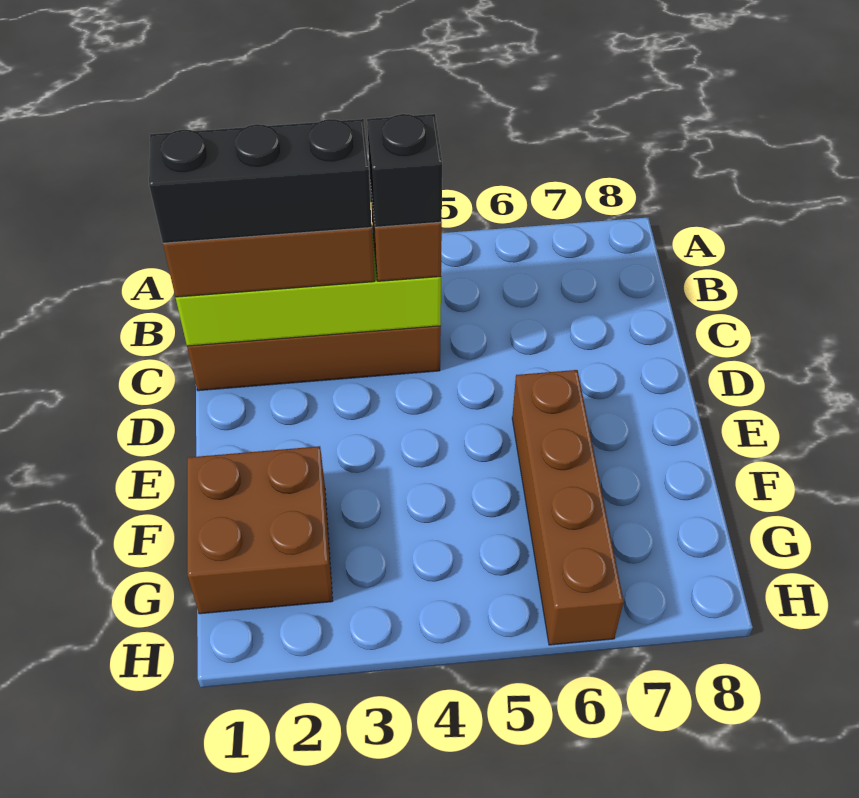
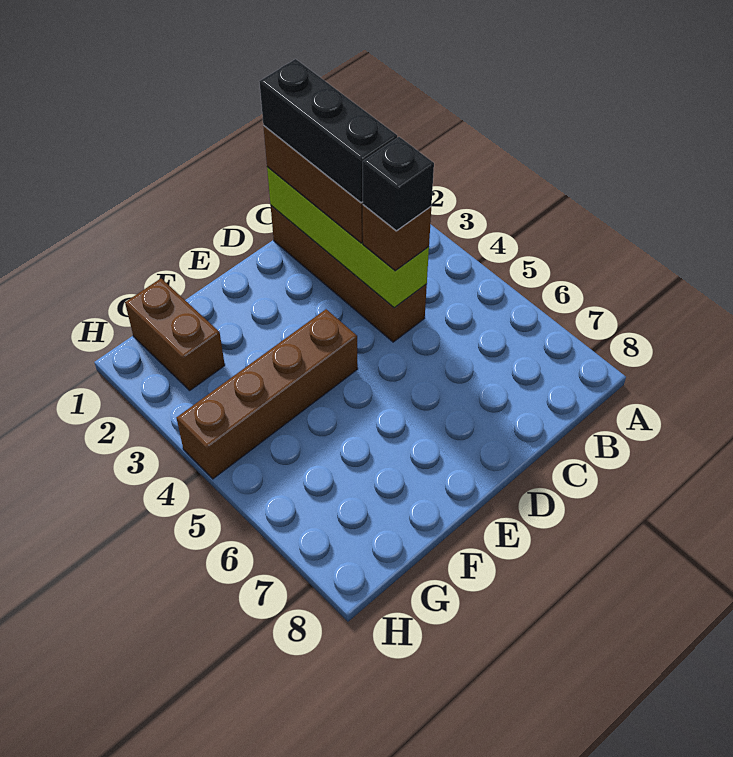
brown brick E6:H6 level 1 -> brown brick E4:H4 level 1
brown brick F1:G2 level 1 -> brown brick G1:G2 level 1

